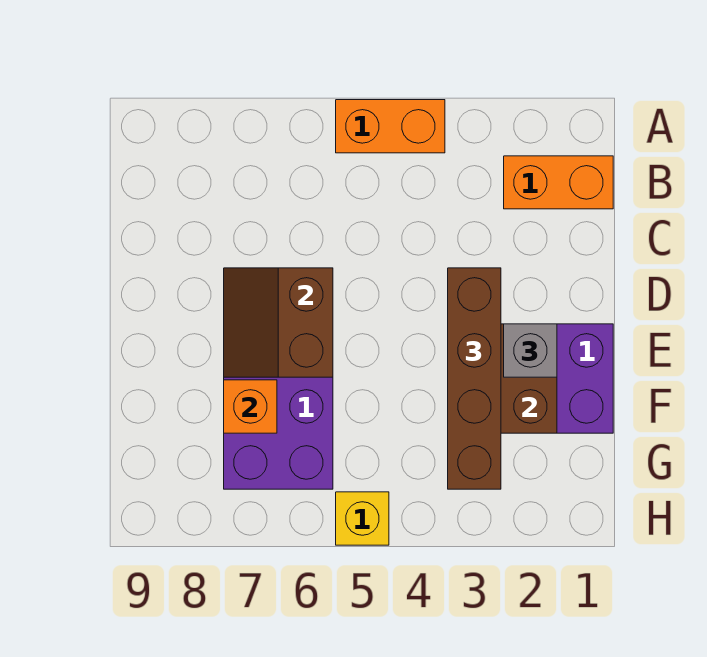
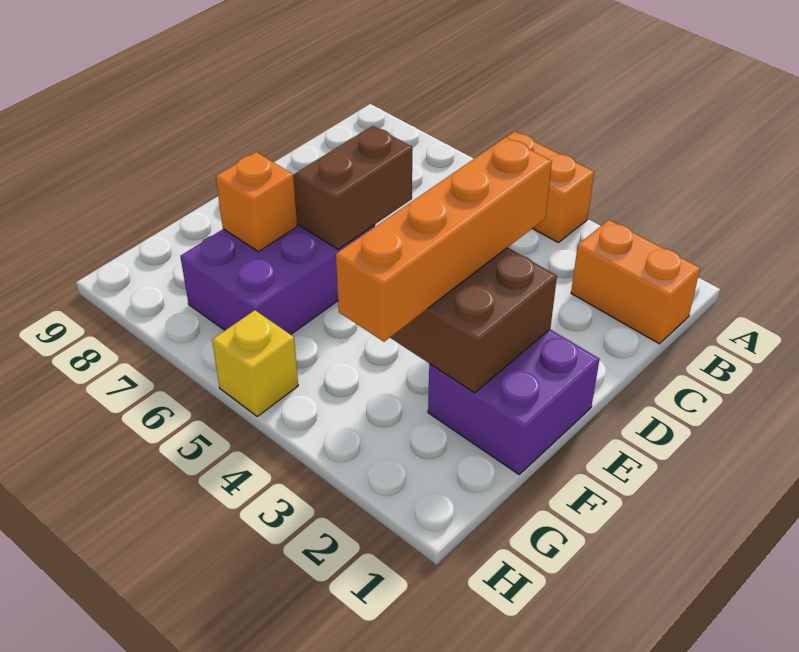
brown brick D3:G3 level 3 -> orange brick D3:G3 level 3
grey brick E2 level 3 -> none

